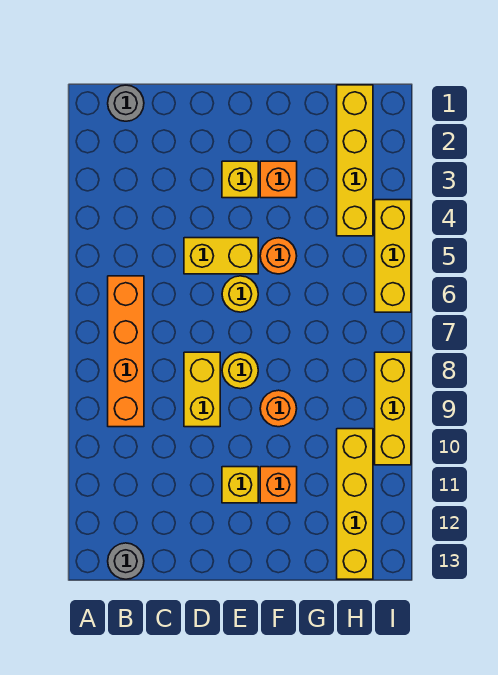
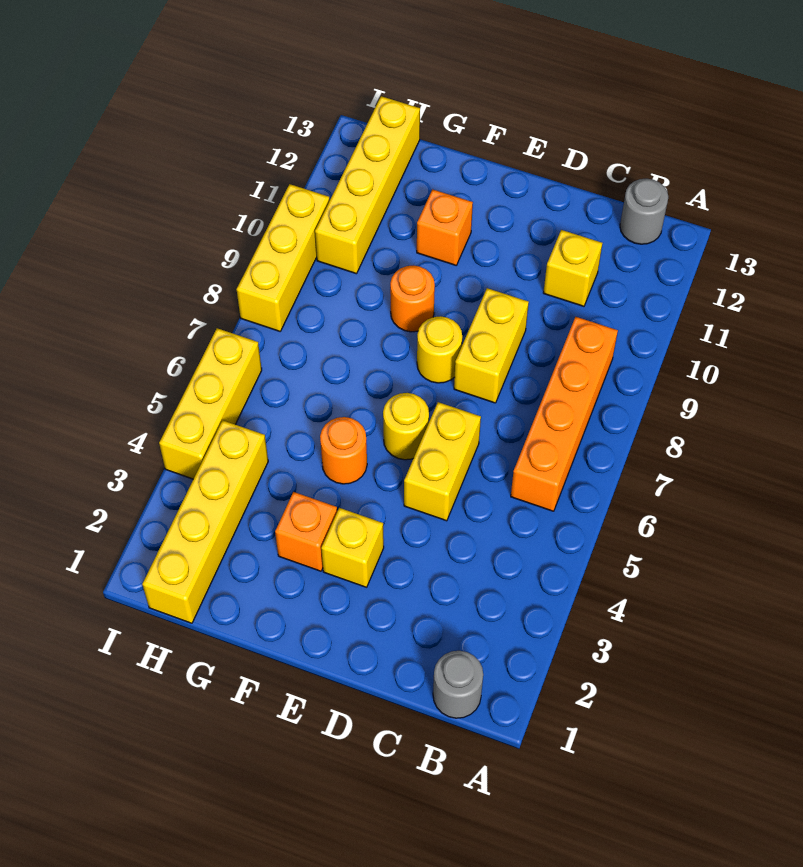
yellow brick D5:E5 level 1 -> yellow brick D5:D6 level 1
yellow brick E11 level 1 -> yellow brick C11 level 1

